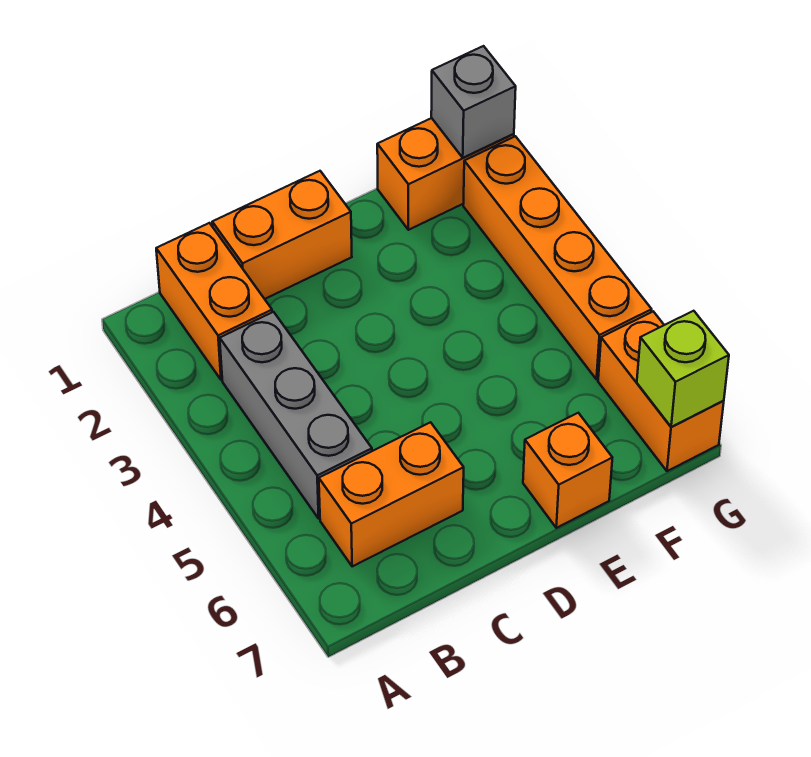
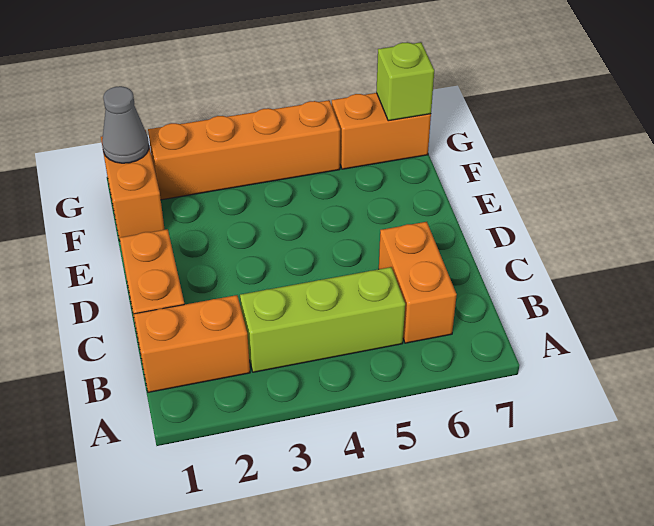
grey brick B3:B5 level 1 -> lime brick B3:B5 level 1
orange brick E7 level 1 -> none
grey brick G1 level 2 -> grey cone G1 level 2

